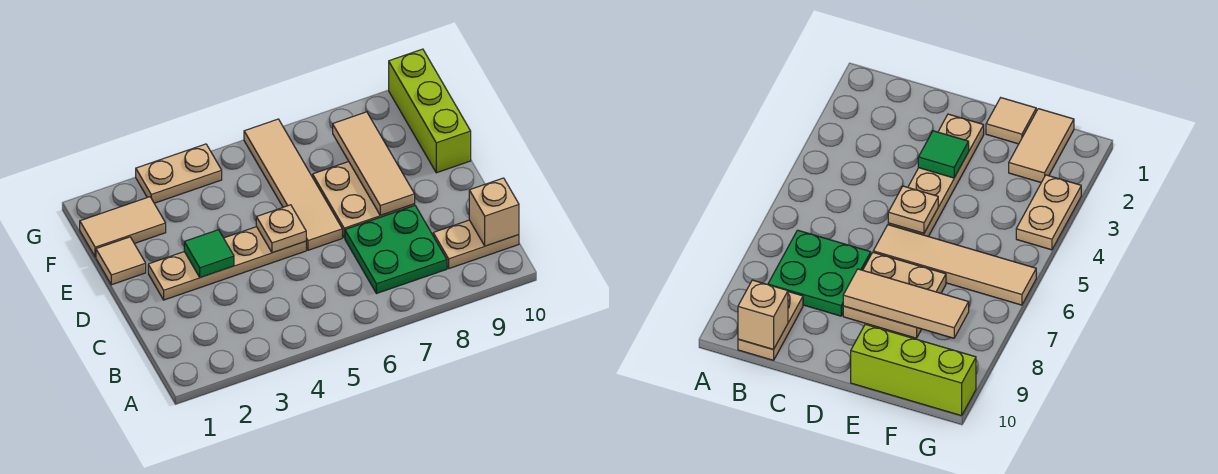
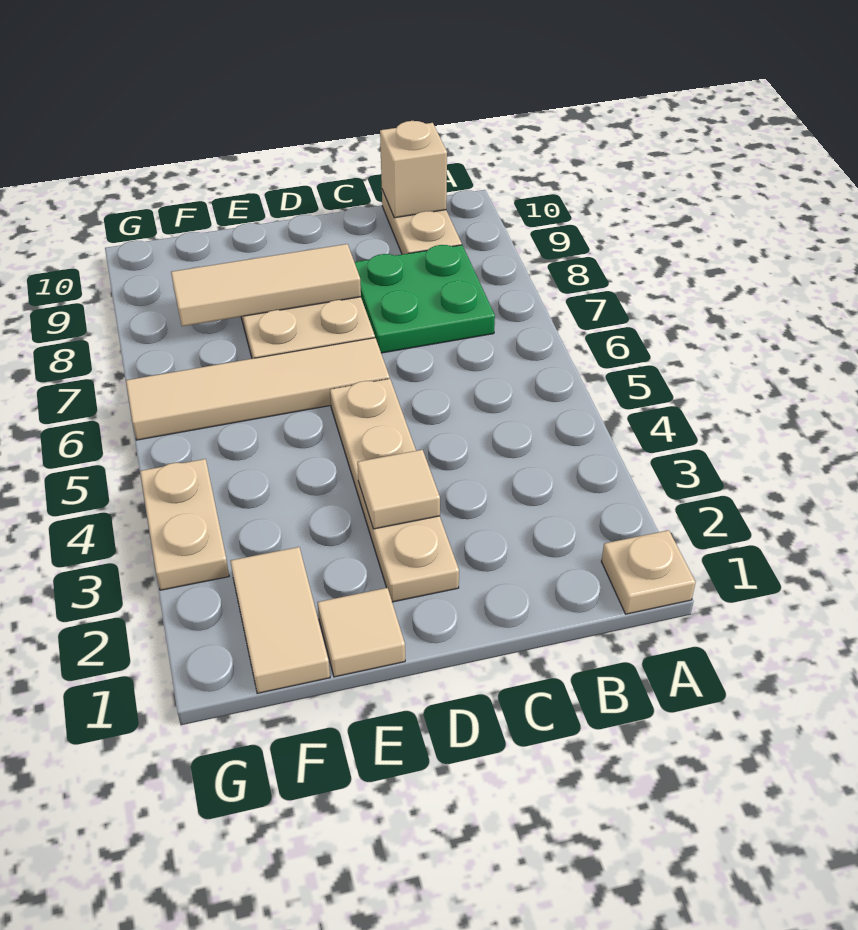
green tile D3 level 2 -> tan tile D3 level 2
tan plate D5 level 2 -> tan plate A1 level 1
lime brick E10:G10 level 1 -> none

